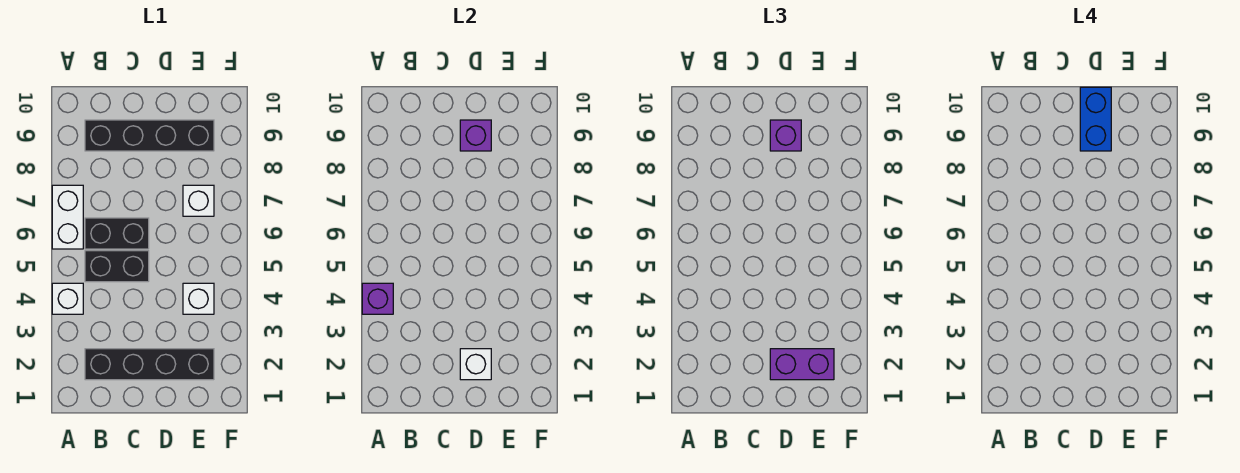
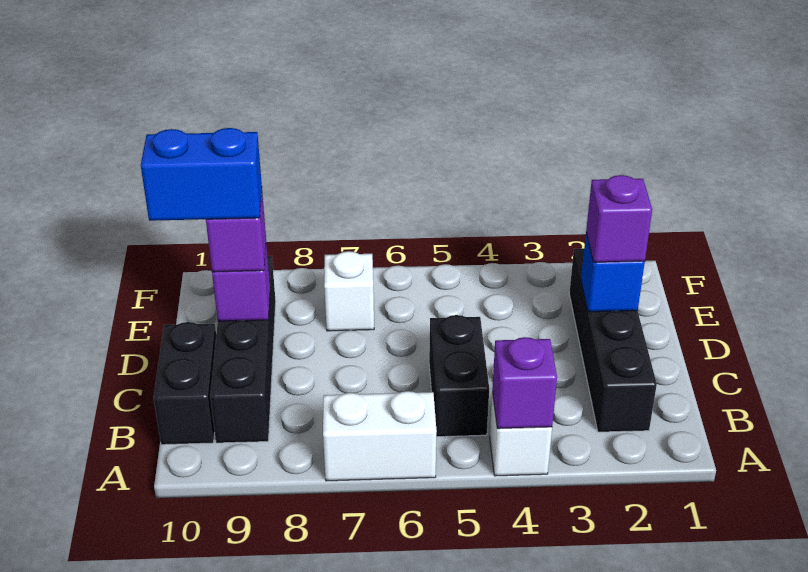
black brick B6:C6 level 1 -> black brick B10:C10 level 1
white brick D2 level 2 -> blue brick D2 level 2
purple brick D2:E2 level 3 -> purple brick D2 level 3
white brick E4 level 1 -> none

